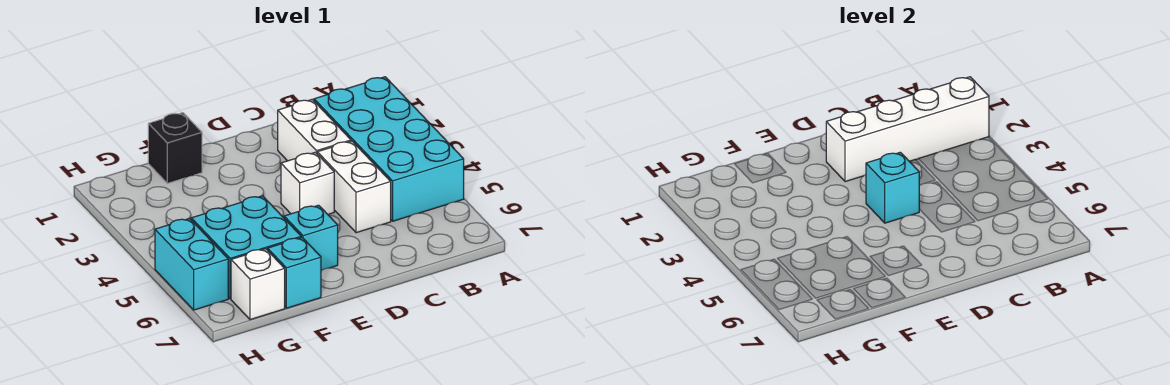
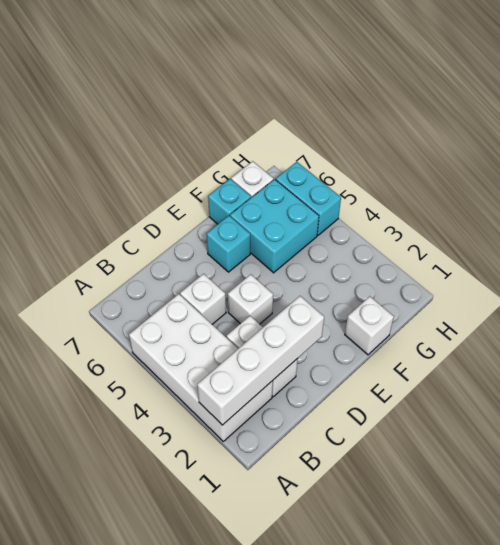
cyan brick A2:B5 level 1 -> white brick A2:B5 level 1
white brick C4:C5 level 1 -> white brick C5 level 1
cyan brick D4 level 2 -> none
black brick F1 level 1 -> white brick F1 level 1

